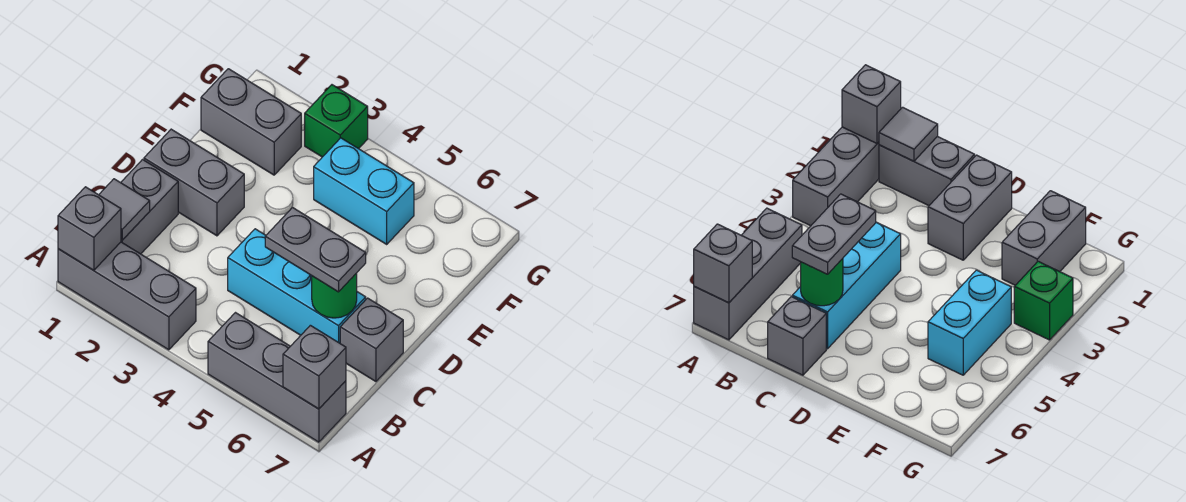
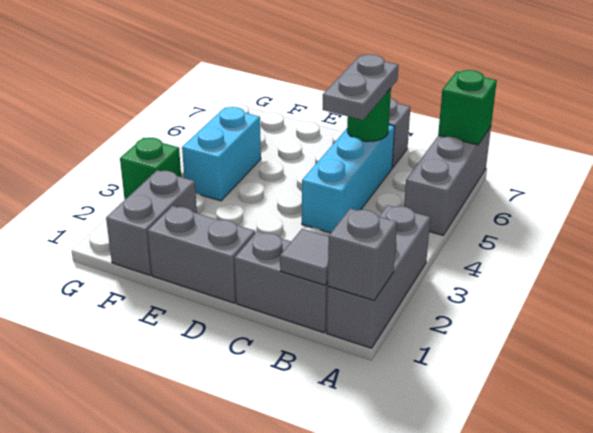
grey brick A7 level 2 -> green brick A7 level 2
grey brick D1:D2 level 1 -> grey brick D1:E1 level 1

